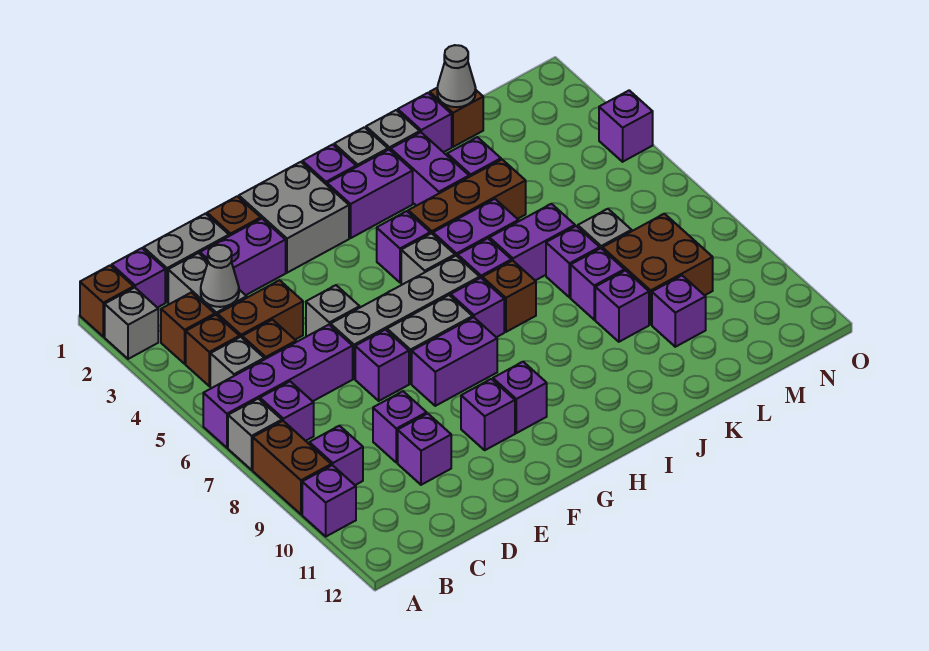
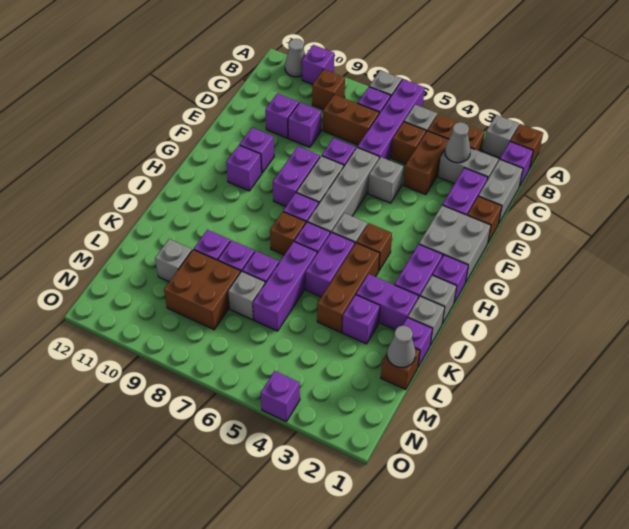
brown brick A8:A9 level 1 -> brown brick C7:C8 level 1
none -> grey cone A11 level 1
purple brick B9 level 1 -> brown brick B9 level 1
purple brick H4 level 1 -> brown brick H4 level 1
purple brick J6:K6 level 1 -> purple brick J6:L6 level 1
purple brick L10 level 1 -> grey brick L10 level 1

